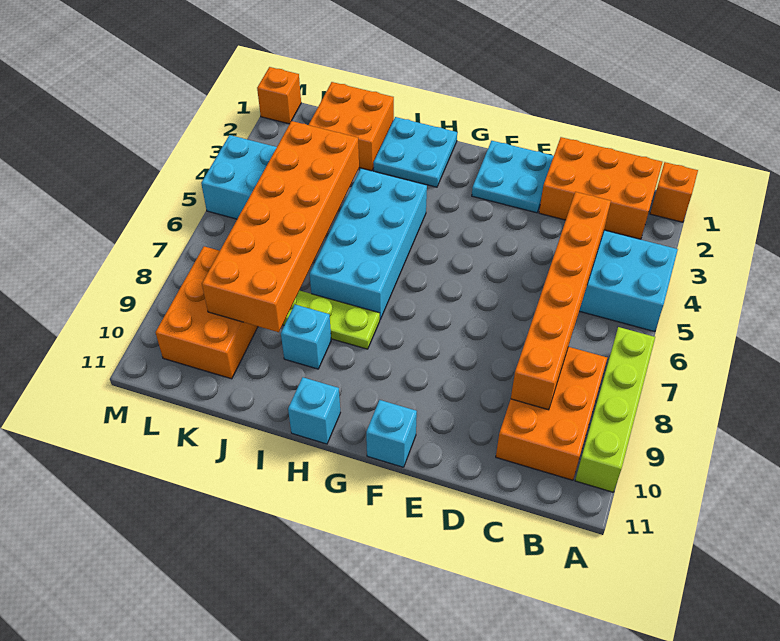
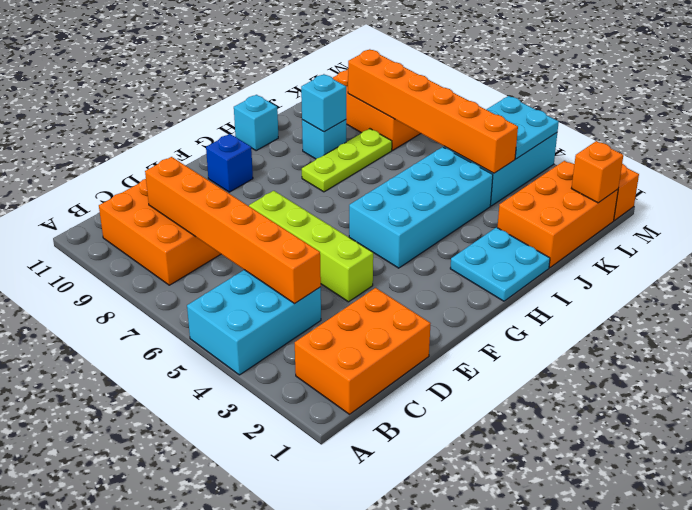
orange brick A1 level 1 -> orange brick L1 level 2
lime brick A7:A10 level 1 -> lime brick E4:E7 level 1
cyan plate E1:F2 level 1 -> cyan plate L4:M5 level 2
none -> blue brick F10 level 1
cyan brick F11 level 1 -> cyan brick I9 level 2
cyan brick H4:I7 level 1 -> cyan brick G4:J5 level 1
orange brick J1:K2 level 1 -> orange brick J1:L2 level 1
orange brick J4:K9 level 2 -> orange brick K4:K9 level 2

